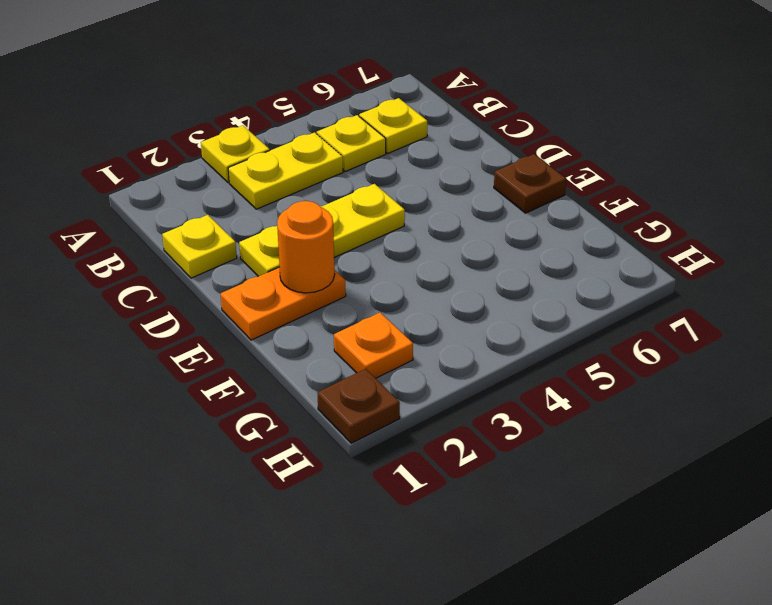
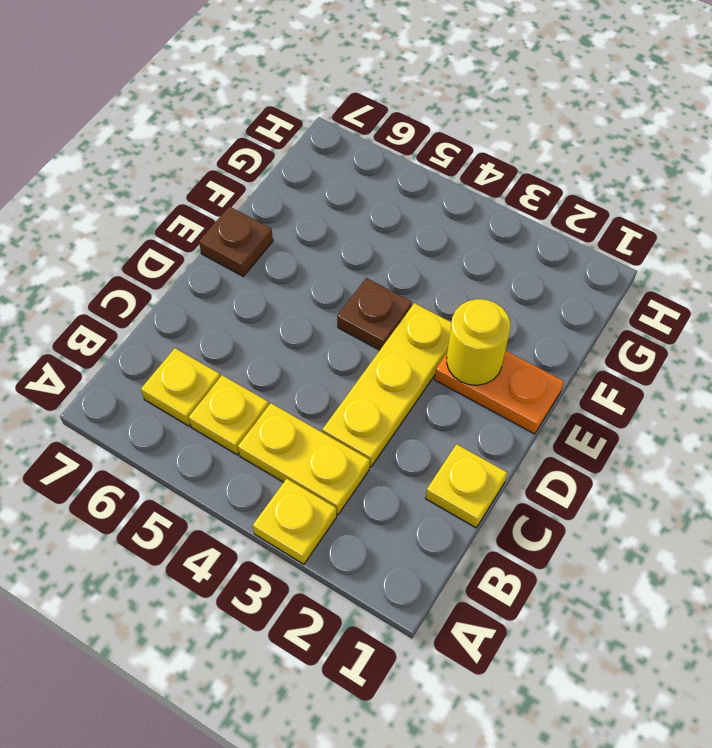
yellow plate D2:D4 level 1 -> yellow plate C3:E3 level 1
orange round brick E2 level 2 -> yellow round brick E2 level 2
orange plate G2 level 1 -> none
brown plate H1 level 1 -> brown plate E4 level 1

